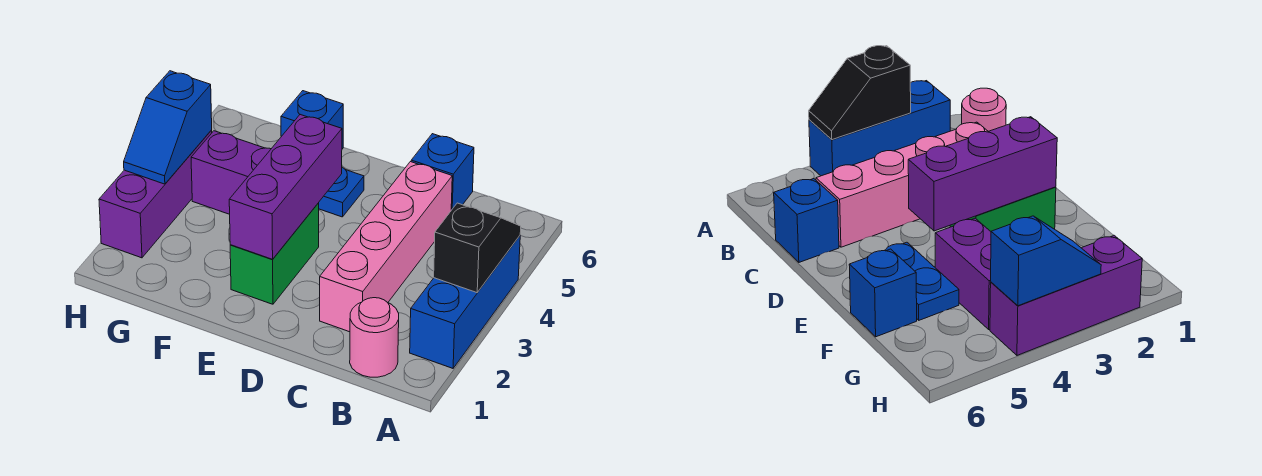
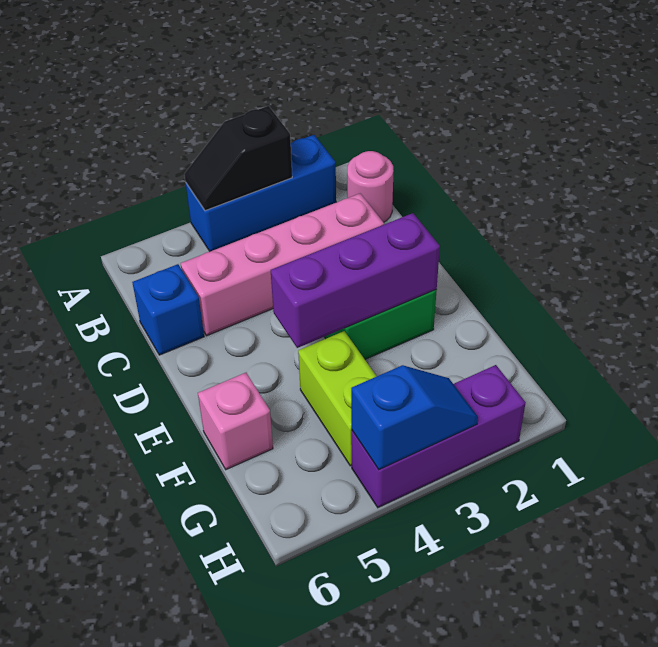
blue plate E5:F5 level 1 -> none
purple brick F4:G4 level 1 -> lime brick F4:G4 level 1
blue brick F6 level 1 -> pink brick F6 level 1

